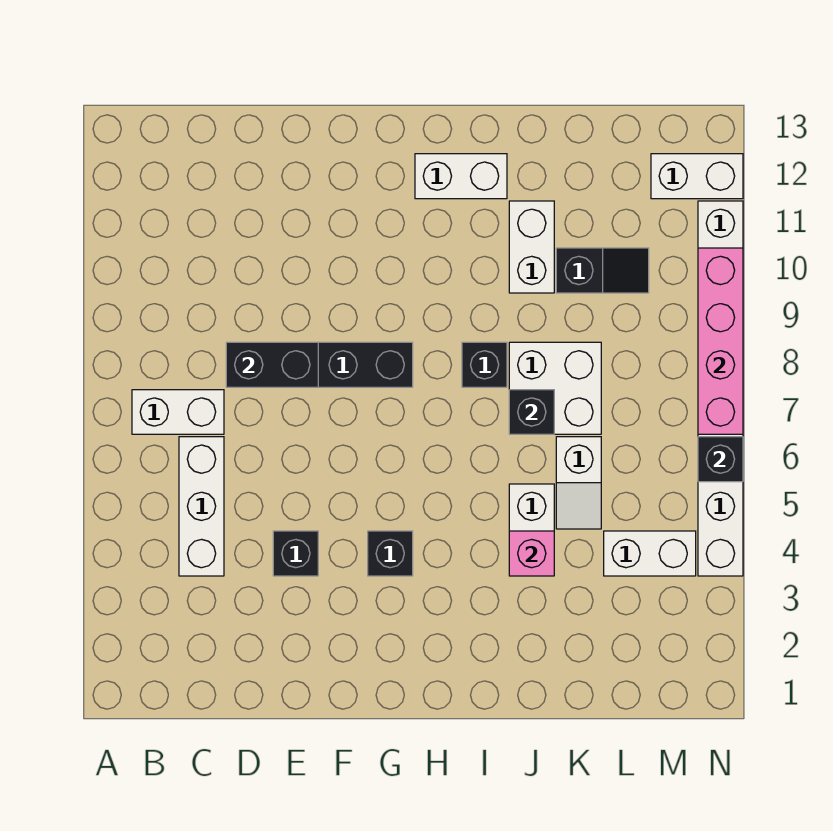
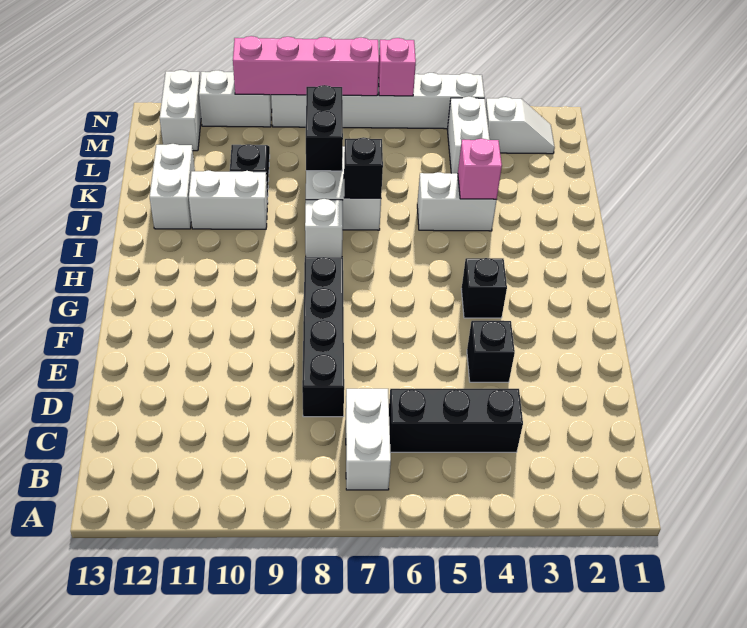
white brick C4:C6 level 1 -> black brick C4:C6 level 1
black brick D8:E8 level 2 -> black brick K8:L8 level 2
white brick H12:I12 level 1 -> white brick J12:K12 level 1
black brick I8 level 1 -> white brick I8 level 1
white slope K5:K6 level 1 top 6 -> white slope M2:M3 level 1 top 3
black brick N6 level 2 -> pink brick N6 level 2

